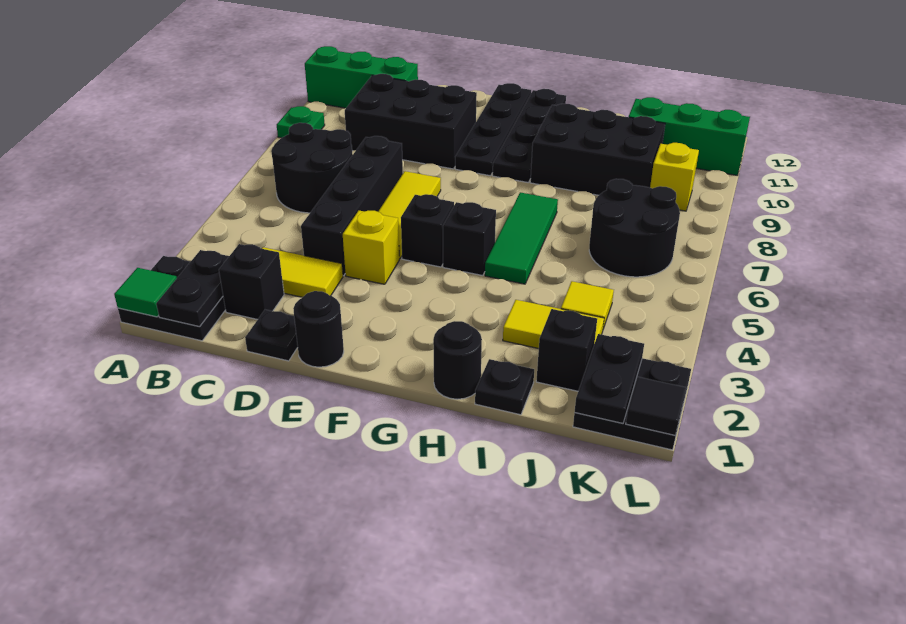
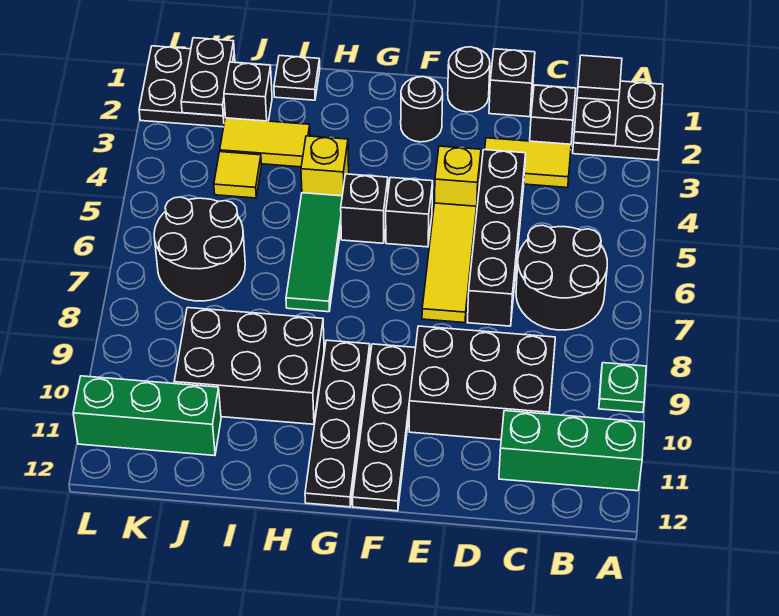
green tile A1 level 2 -> none
black plate D1 level 1 -> black brick D1 level 1
black round brick H1 level 1 -> black round brick F2 level 1
yellow brick K9 level 1 -> yellow brick H4 level 1
black tile L1 level 2 -> black tile B1 level 3

